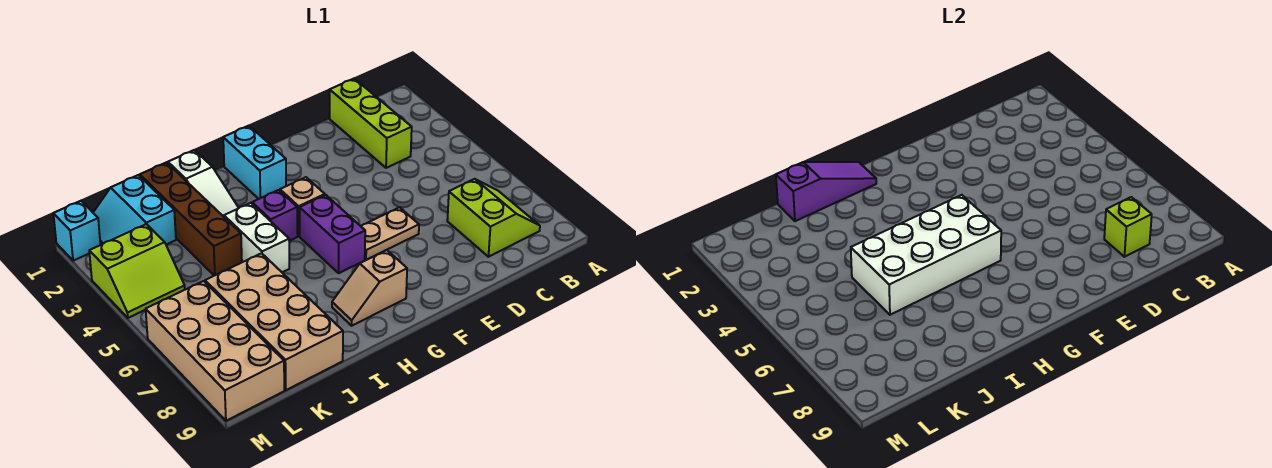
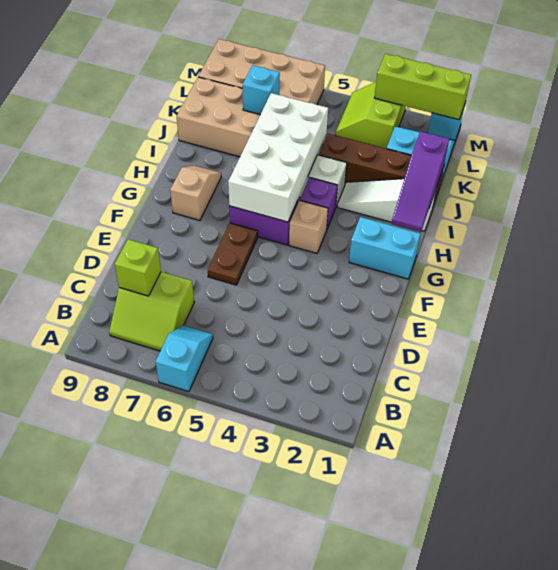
none -> cyan slope A6:B6 level 1 top A
lime brick C1:C3 level 1 -> lime brick M1:M3 level 2
tan plate E6:F6 level 1 -> brown plate E6:F6 level 1
none -> cyan brick K7 level 2

